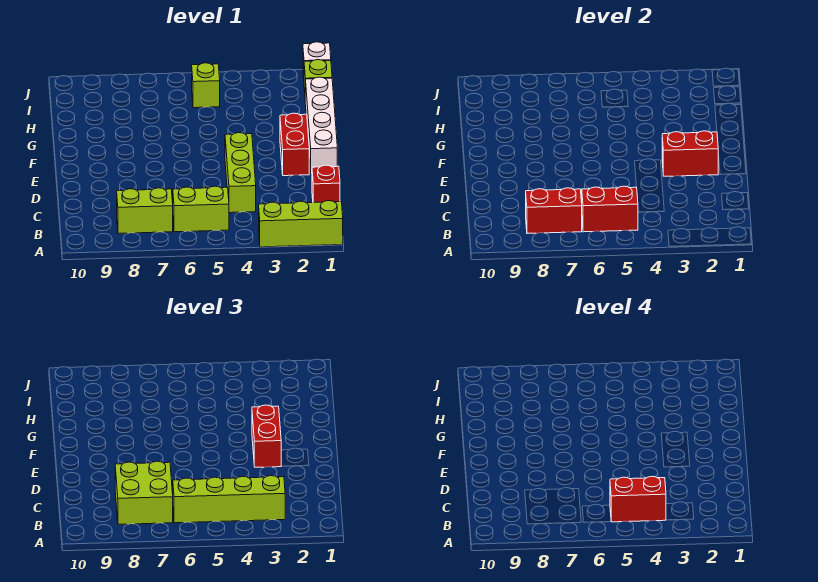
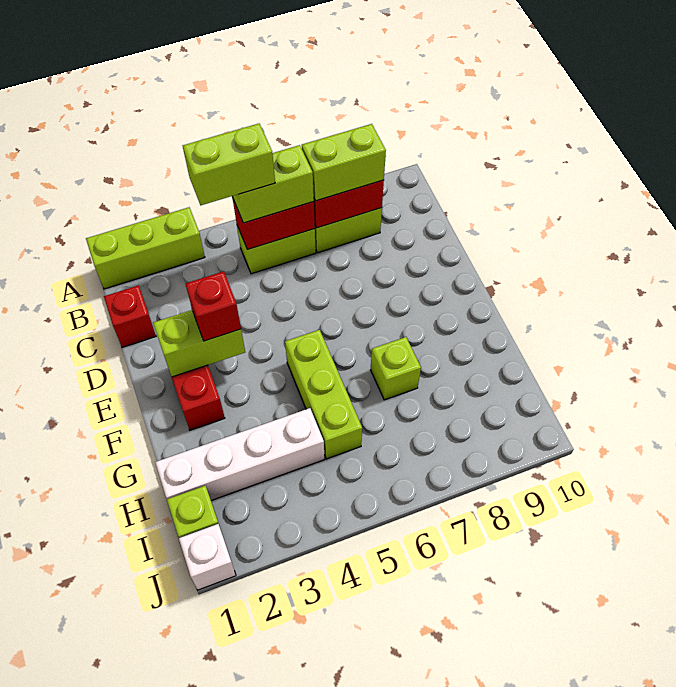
lime brick B3:B6 level 3 -> lime brick B5:B6 level 3
red brick B4:B5 level 4 -> lime brick B4:B5 level 4
lime brick B7:C8 level 3 -> lime brick B7:B8 level 3
lime brick C4:E4 level 1 -> lime brick F5:H5 level 1
white brick E1:H1 level 1 -> white brick H1:H4 level 1
red brick E2:E3 level 2 -> lime brick E2:E3 level 2
red brick E3:F3 level 3 -> red brick E3 level 3
lime brick I5 level 1 -> lime brick G7 level 1

